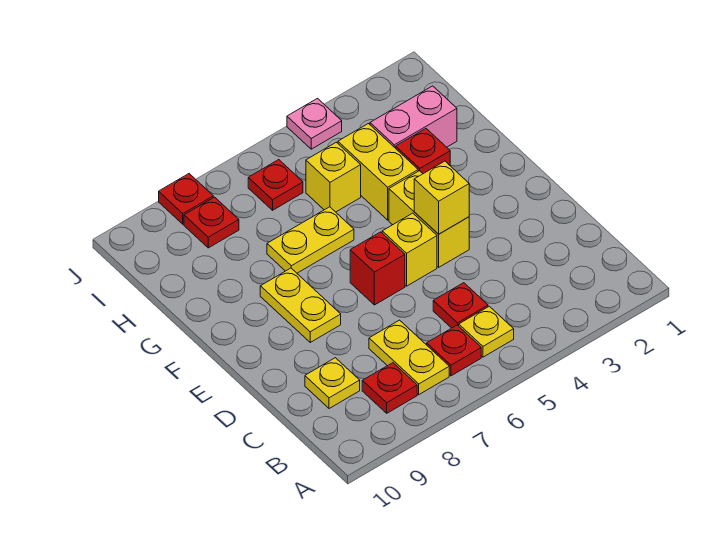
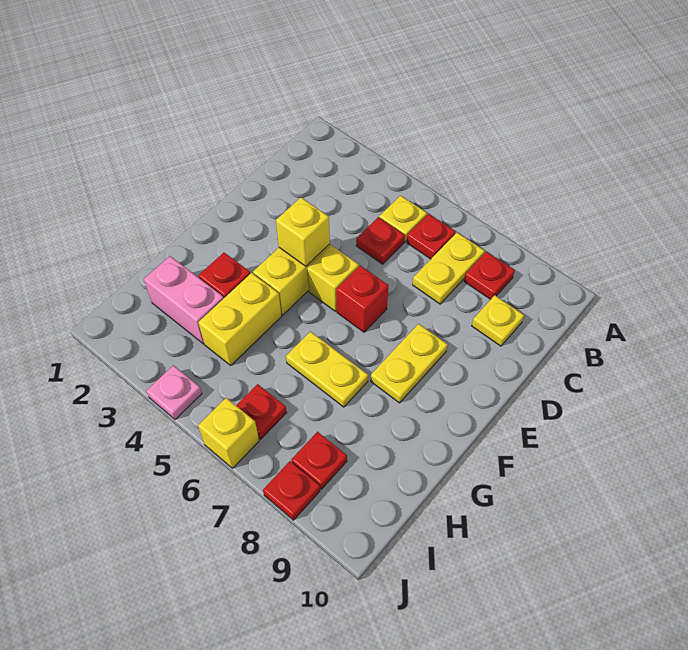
yellow brick H5 level 1 -> yellow brick J6 level 1

